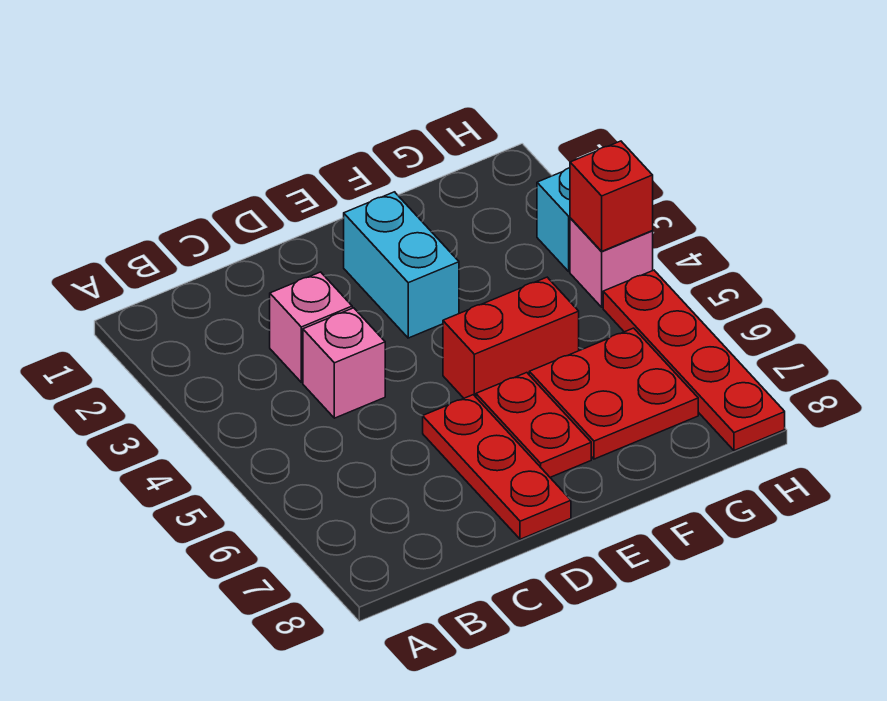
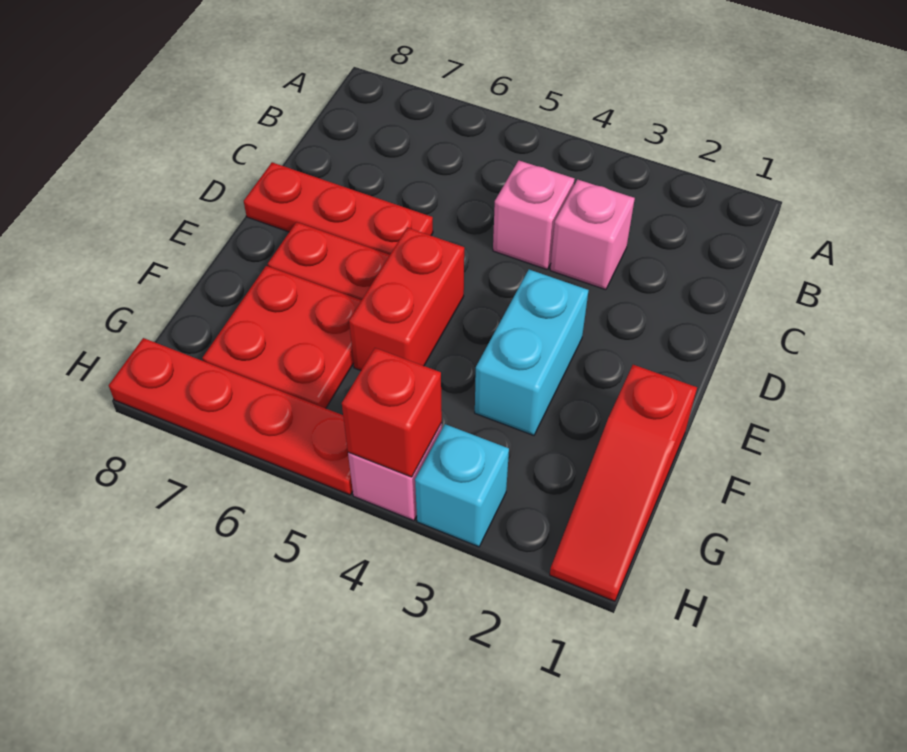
cyan brick E2:E3 level 1 -> cyan brick E3:F3 level 1
none -> red slope F1:H1 level 1 top F

